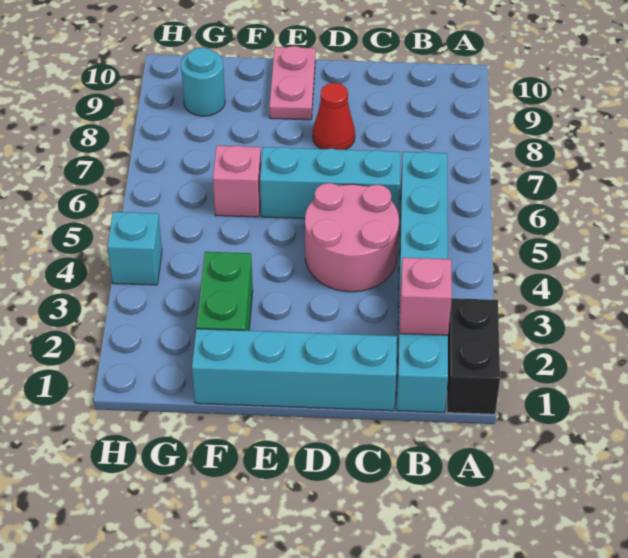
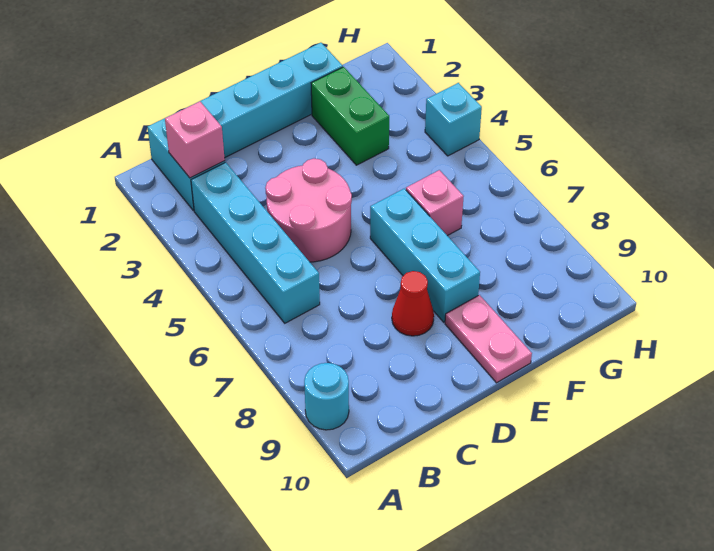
black brick A1:A2 level 1 -> none
cyan brick C6:E6 level 1 -> cyan brick E6:E8 level 1
cyan round brick G9 level 1 -> cyan round brick A9 level 1

